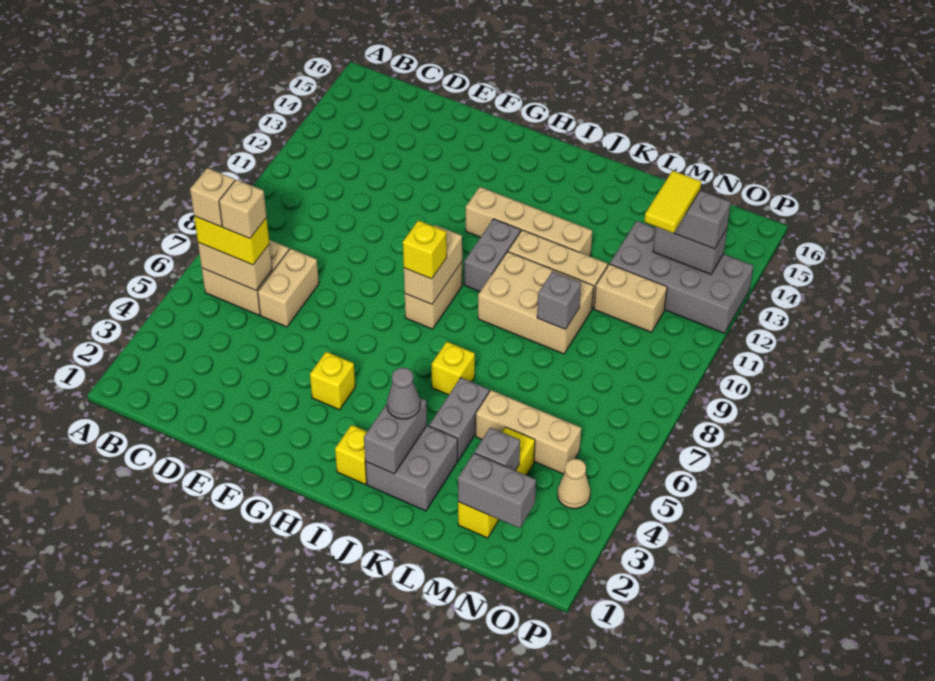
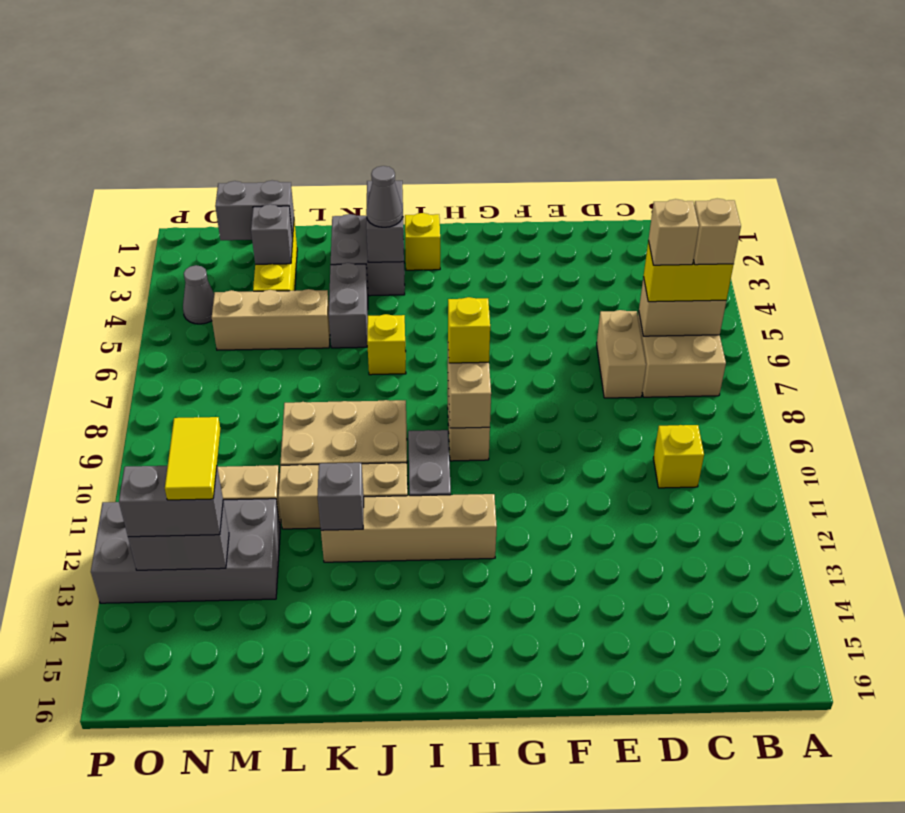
yellow brick G4 level 1 -> yellow brick C10 level 1
grey brick L9 level 2 -> grey brick K12 level 2
tan cone O4 level 1 -> grey cone O4 level 1

